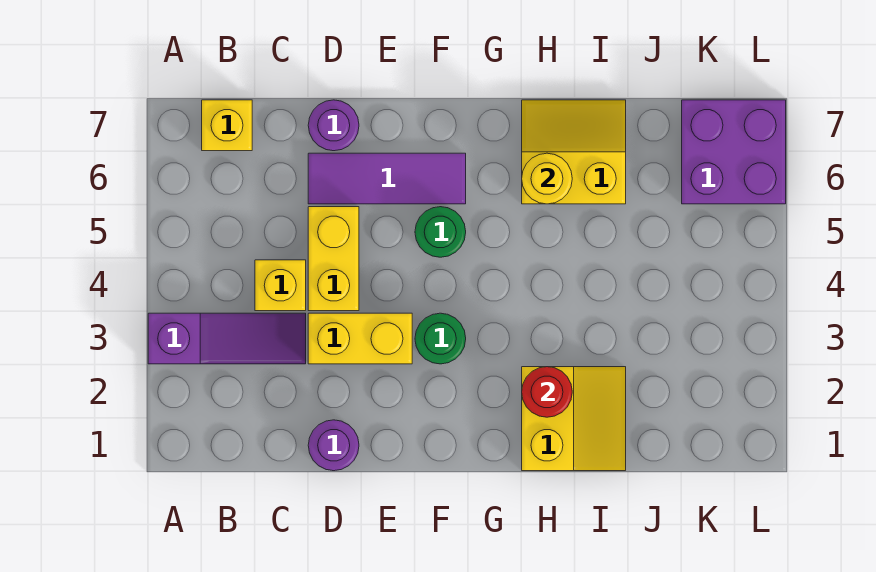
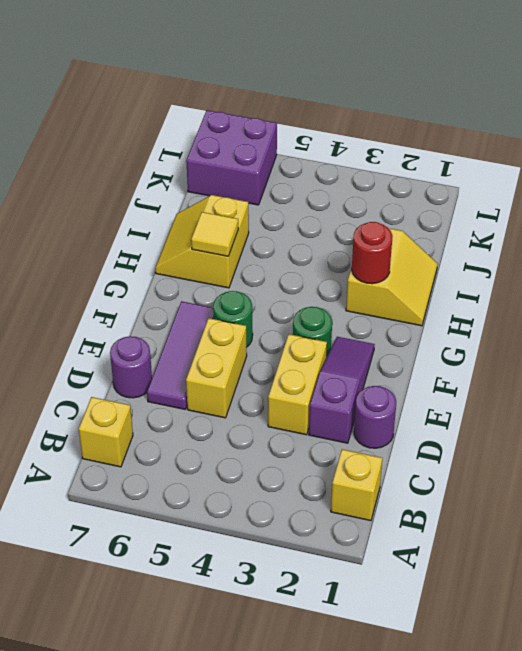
purple slope A3:C3 level 1 top A -> purple slope D2:F2 level 1 top D
yellow brick C4 level 1 -> yellow brick B1 level 1
yellow brick D4:D5 level 1 -> yellow brick D5:E5 level 1
yellow slope H1:I2 level 1 top H -> yellow slope H1:I2 level 1 top 2
yellow round brick H6 level 2 -> yellow tile H6 level 2

